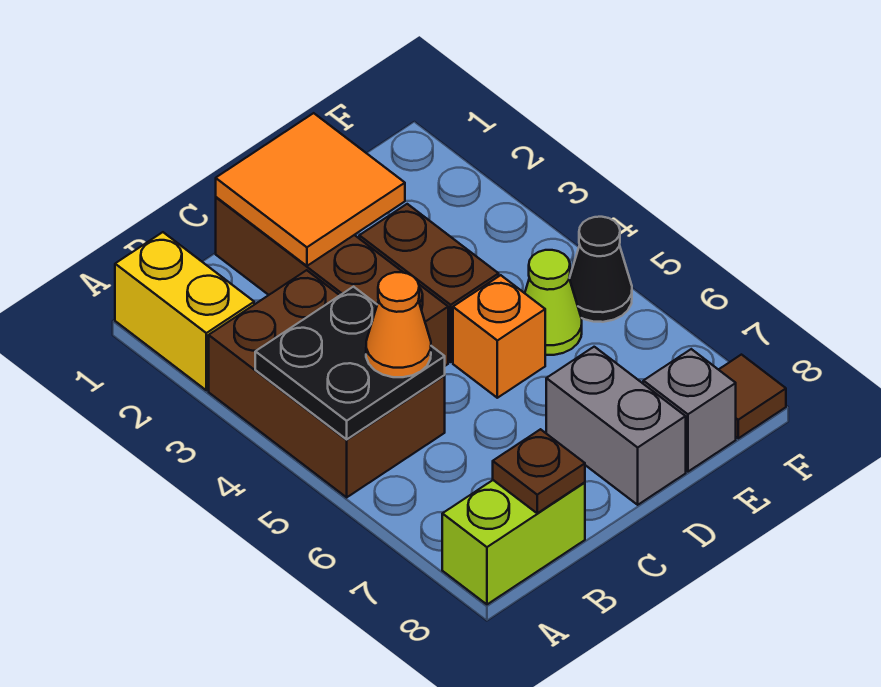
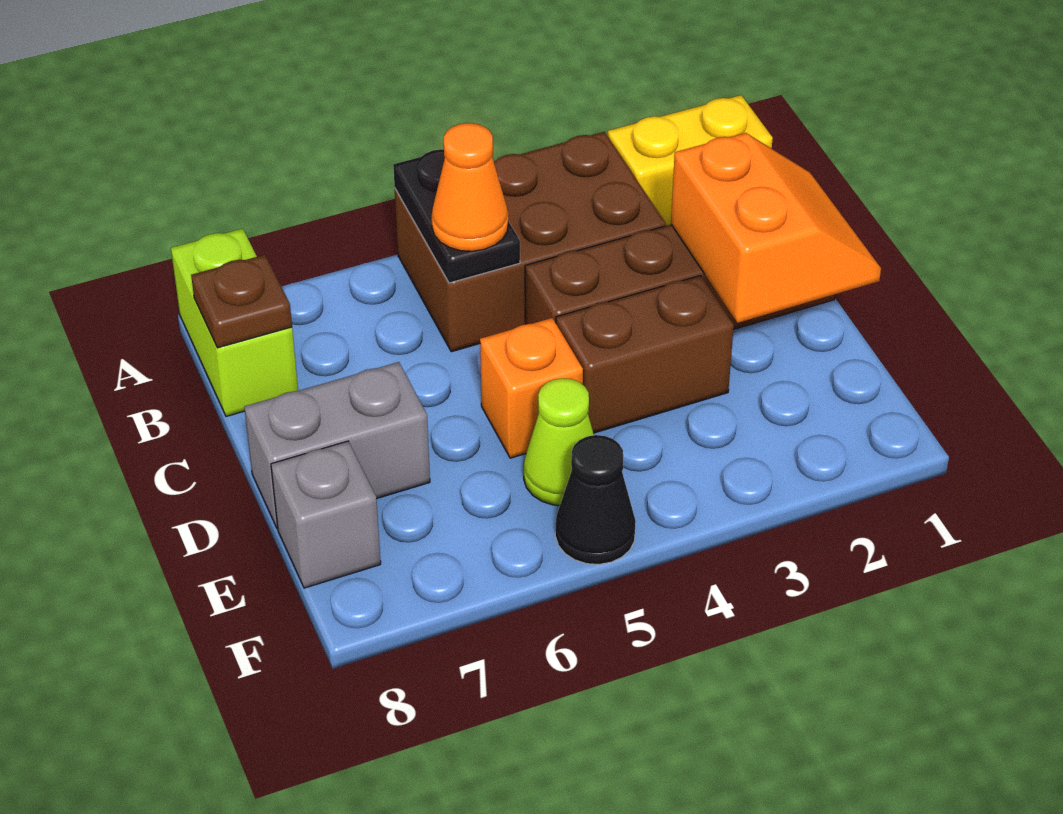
black plate A4:B5 level 2 -> black plate A5:B5 level 2
orange tile C1:D2 level 2 -> orange slope C1:D2 level 2 top 2
brown tile F8 level 1 -> none

